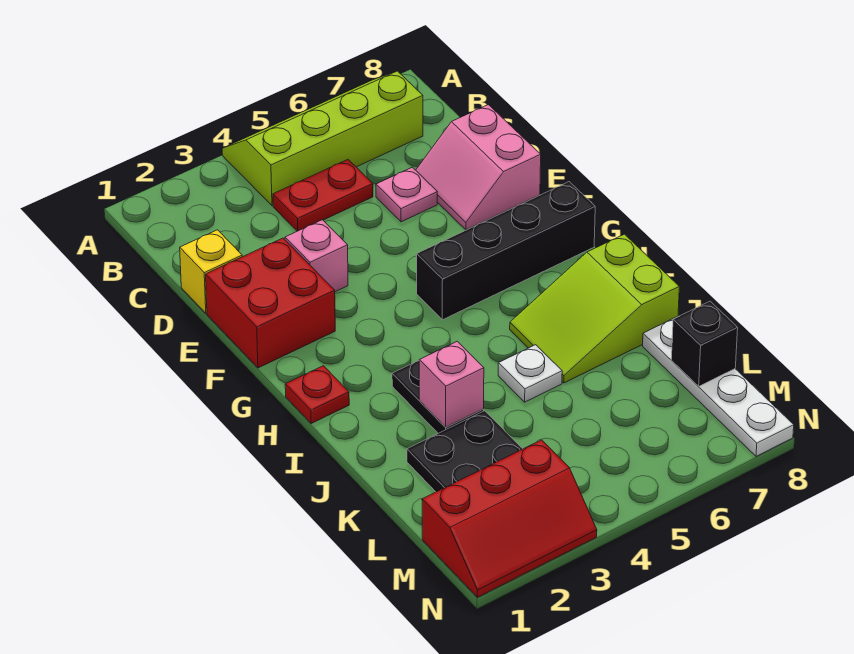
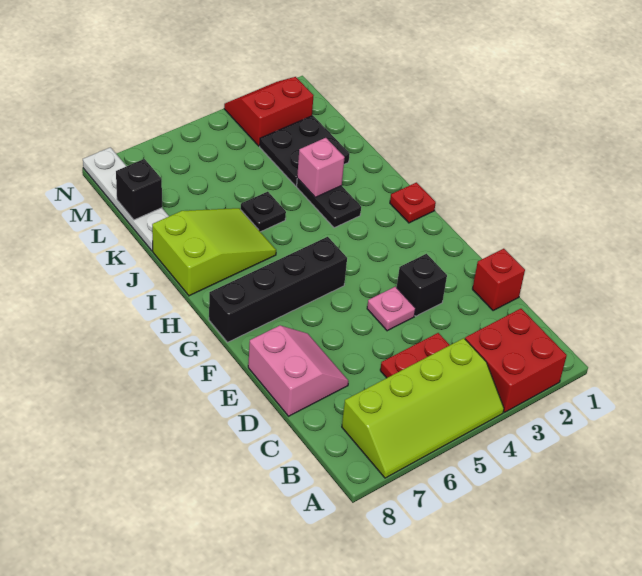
yellow brick D1 level 1 -> red brick D1 level 1
pink plate D6 level 1 -> pink plate E4 level 1
red brick E1:F2 level 1 -> red brick A2:B3 level 1
pink brick E3 level 1 -> black brick E3 level 1
white plate J5 level 1 -> black plate J5 level 1
red slope M1:N3 level 1 top M -> red slope M2:N3 level 1 top M

